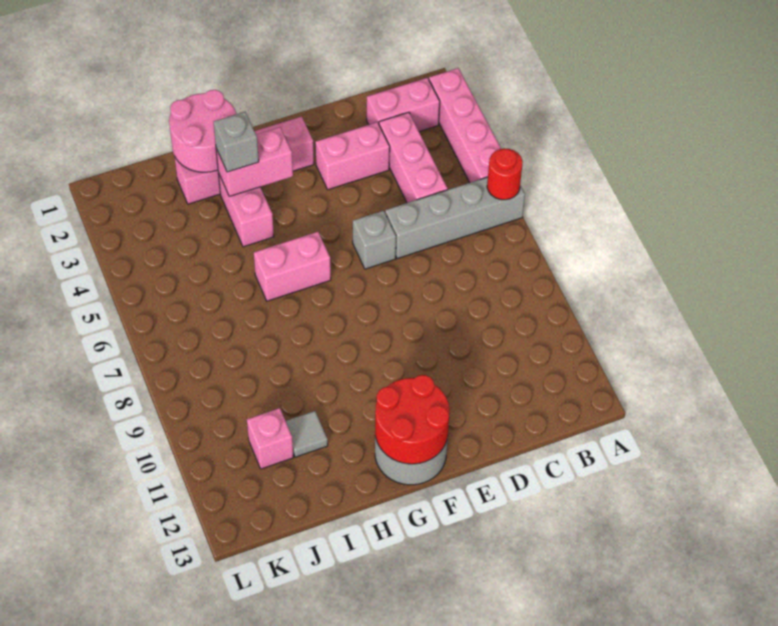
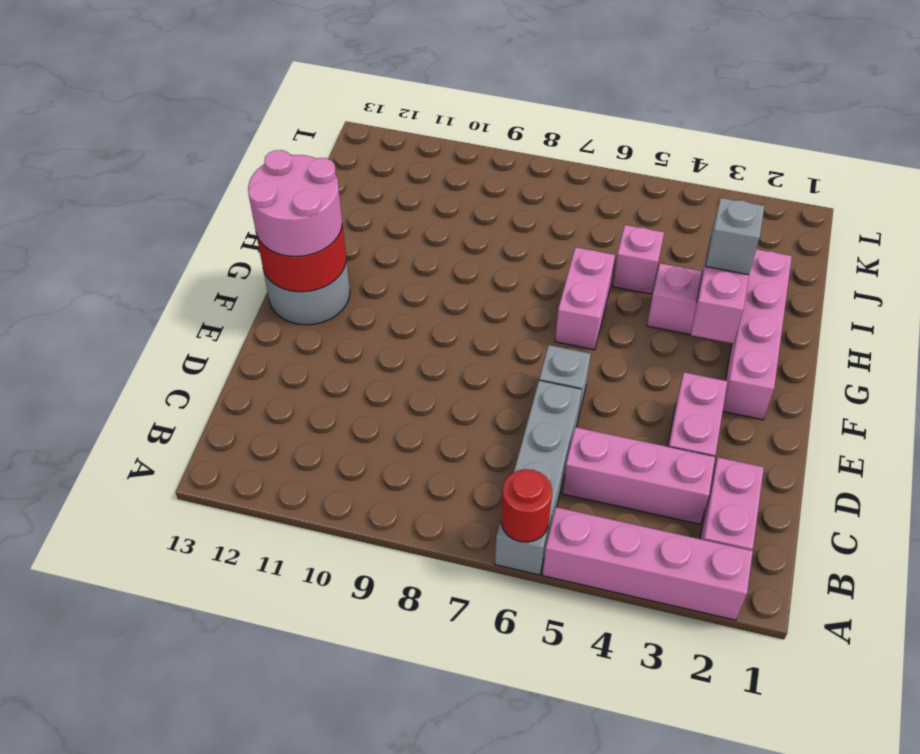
pink round brick H1:I2 level 2 -> pink round brick F12:G13 level 3
grey tile I11 level 1 -> none
pink brick J11 level 1 -> pink brick I5 level 1

